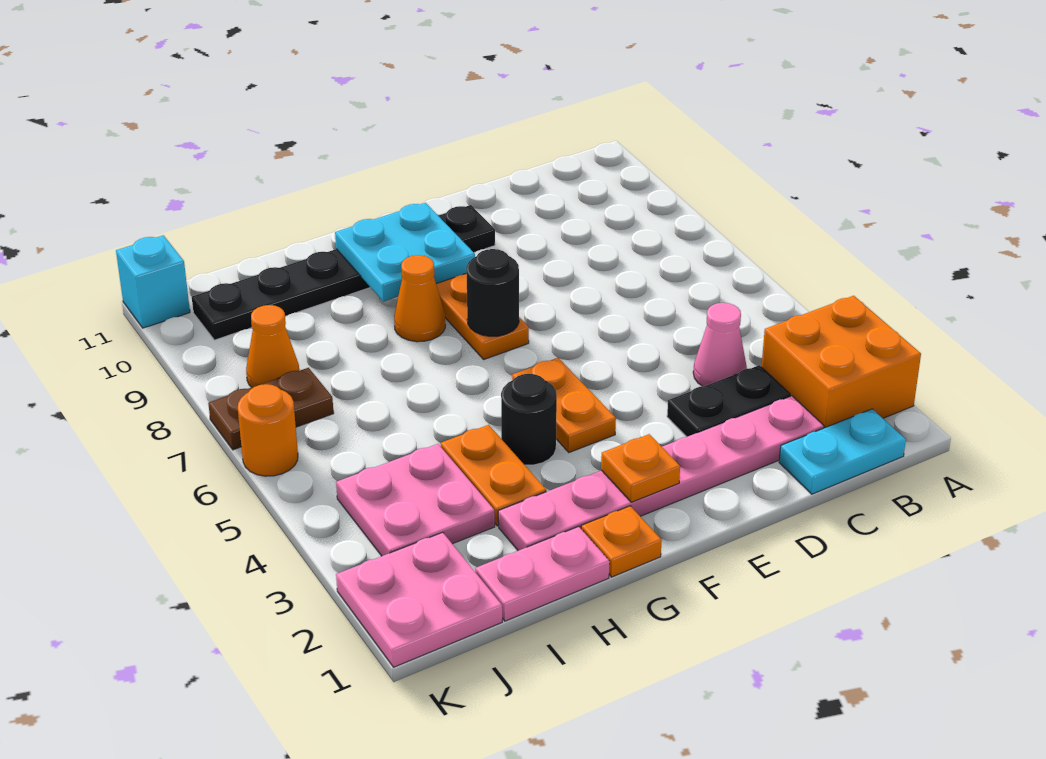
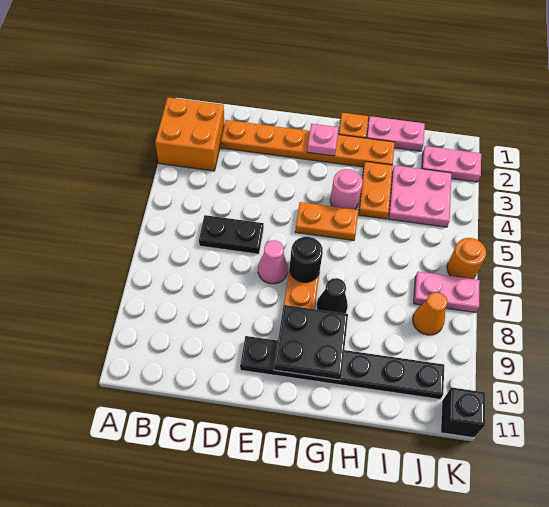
cyan plate B1:C1 level 1 -> none
pink plate C2:H2 level 1 -> orange plate C2:H2 level 1
black plate C3:D3 level 1 -> black plate C6:D6 level 1
pink cone C4 level 1 -> pink cone E7 level 1
orange plate F2 level 2 -> pink plate F2 level 2
orange plate F4:F5 level 1 -> orange plate F5:G5 level 1
cyan plate F9:G10 level 2 -> black plate F9:G10 level 2
black round brick G4 level 1 -> pink round brick G4 level 1
orange cone G8 level 1 -> black cone G8 level 1
pink plate J1:K2 level 1 -> pink plate J2:K2 level 1
brown plate J7:K7 level 1 -> pink plate J7:K7 level 1
cyan brick K11 level 1 -> black brick K11 level 1

